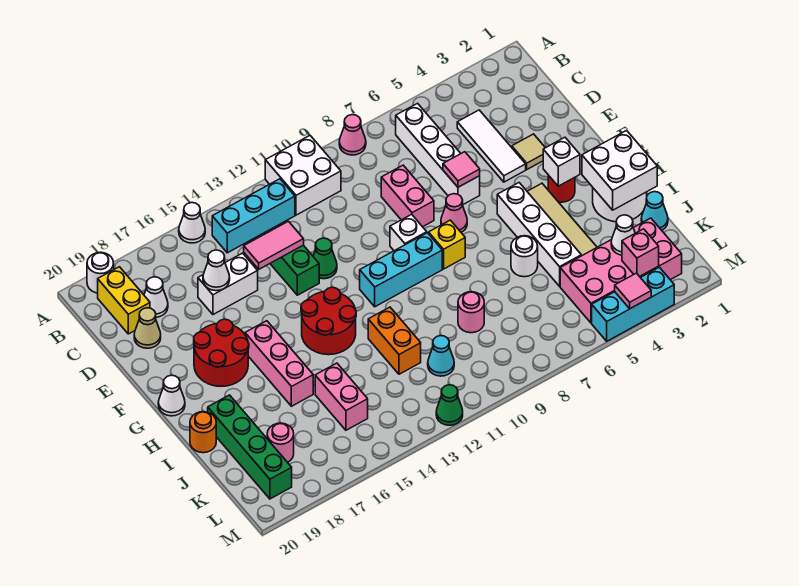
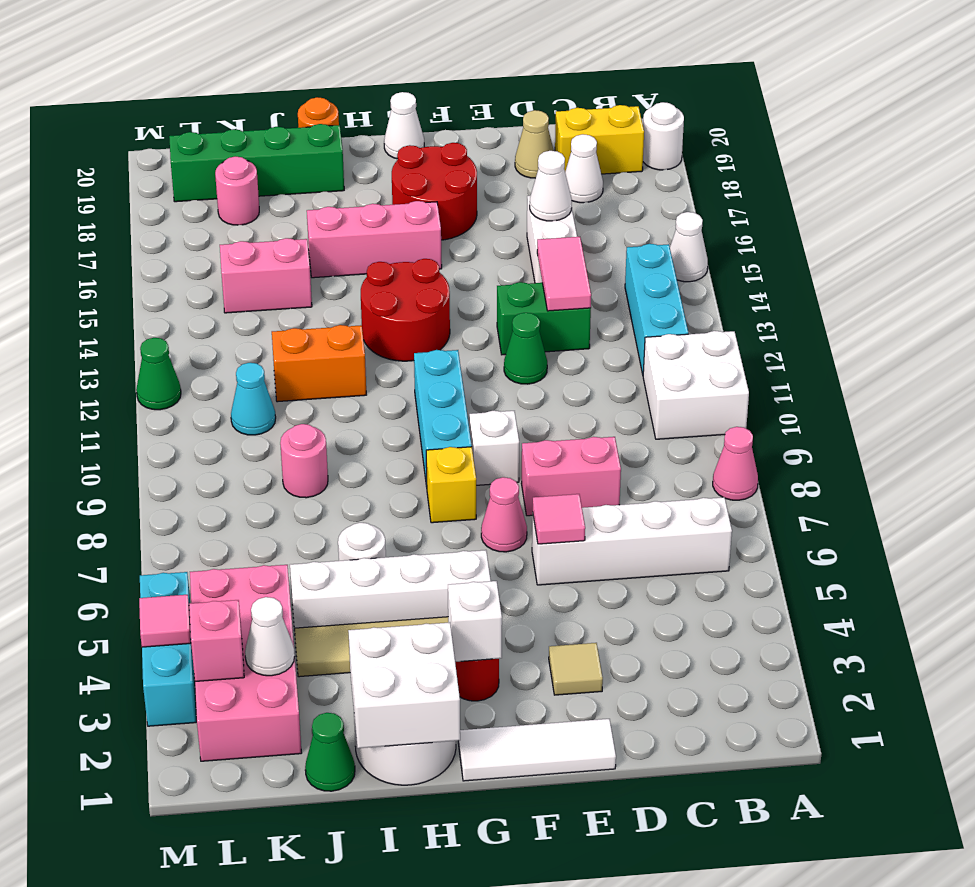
white tile C4:E4 level 1 -> white tile E1:G1 level 1
cyan cone J1 level 1 -> green cone J1 level 1

